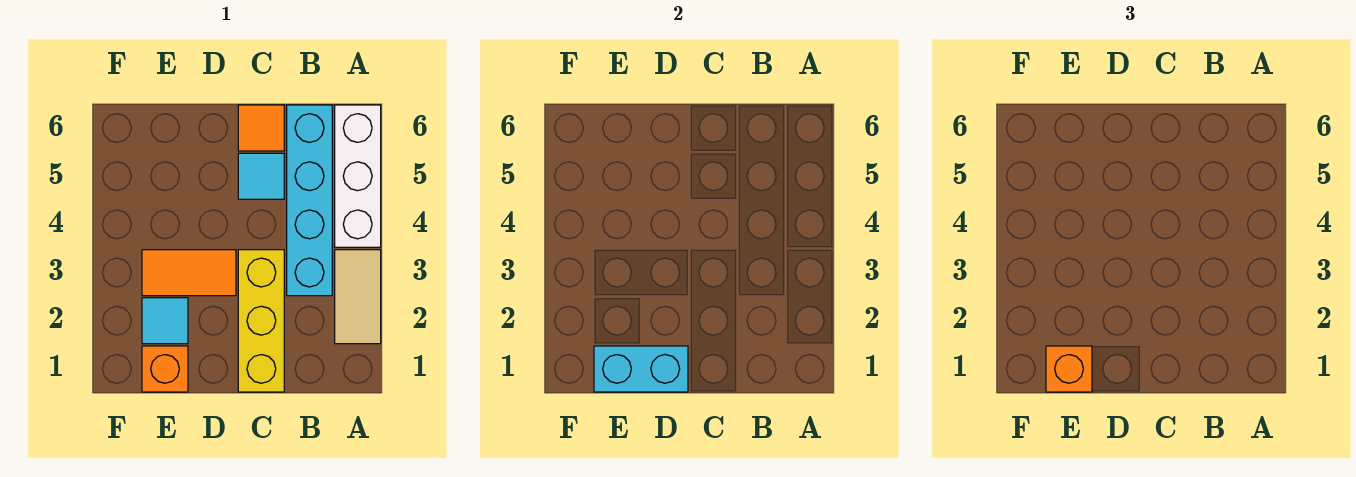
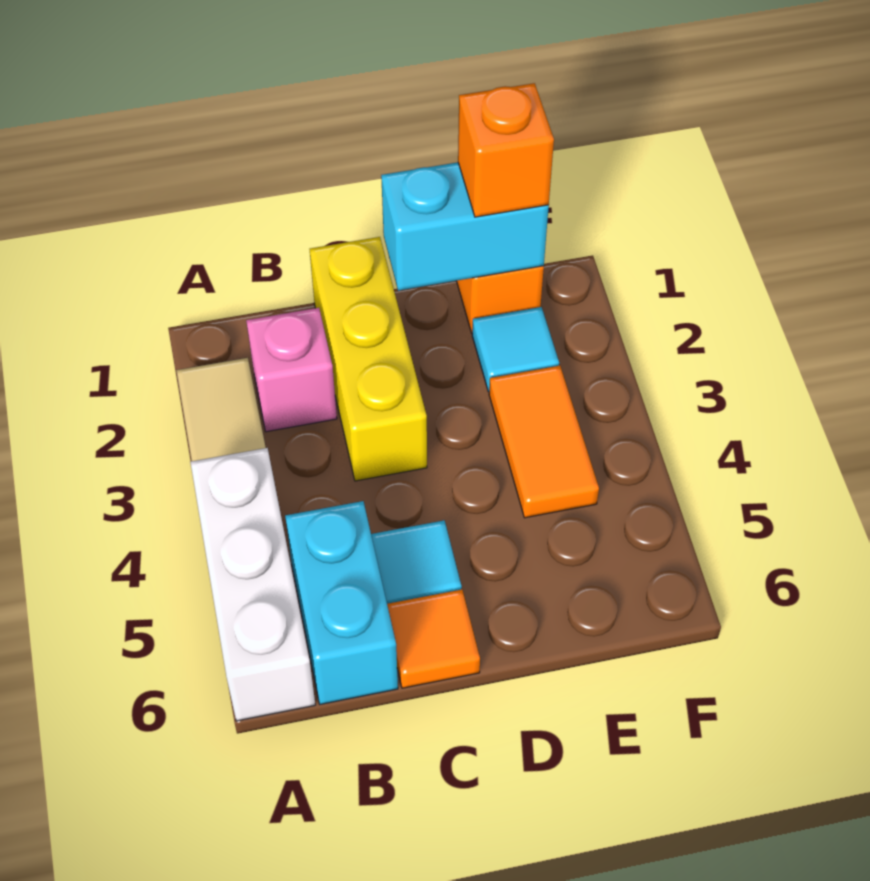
none -> pink brick B2 level 1
cyan brick B3:B6 level 1 -> cyan brick B5:B6 level 1
orange tile D3:E3 level 1 -> orange tile E3:E4 level 1

